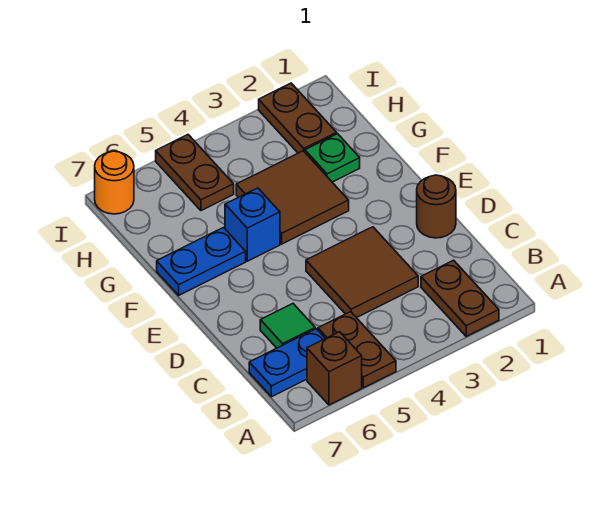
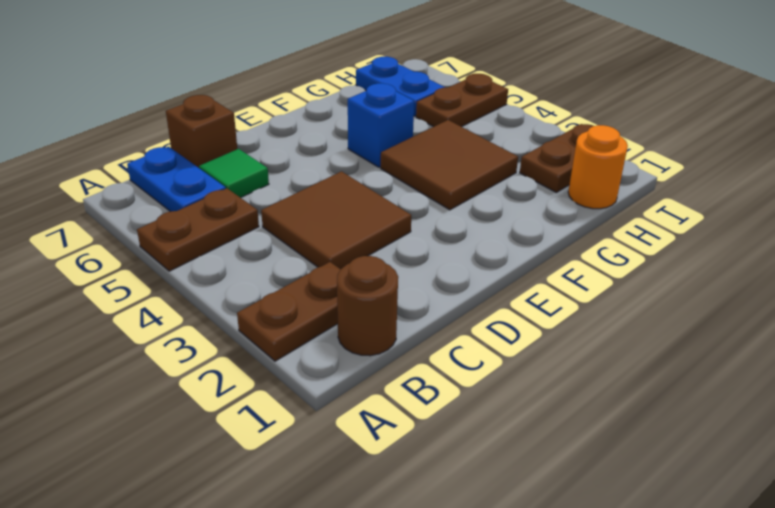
brown brick A6 level 1 -> brown brick C7 level 1
brown round brick D1 level 1 -> brown round brick B1 level 1
blue plate F6:F7 level 1 -> blue plate H6:H7 level 1
green plate G2 level 1 -> none
orange round brick I7 level 1 -> orange round brick H1 level 1

